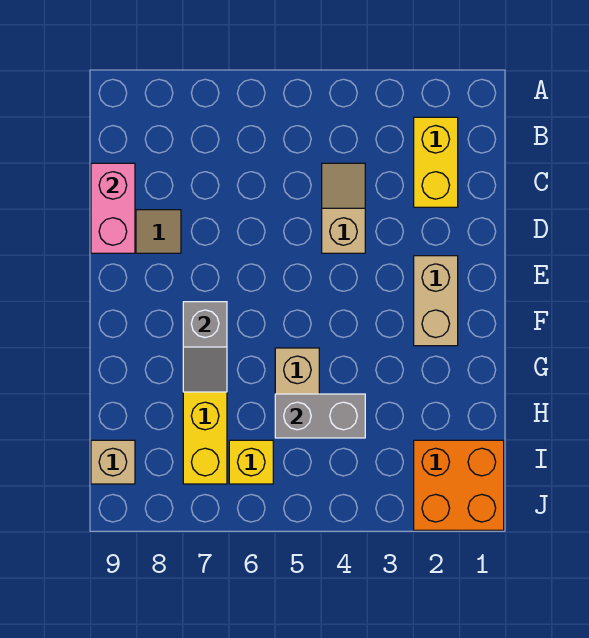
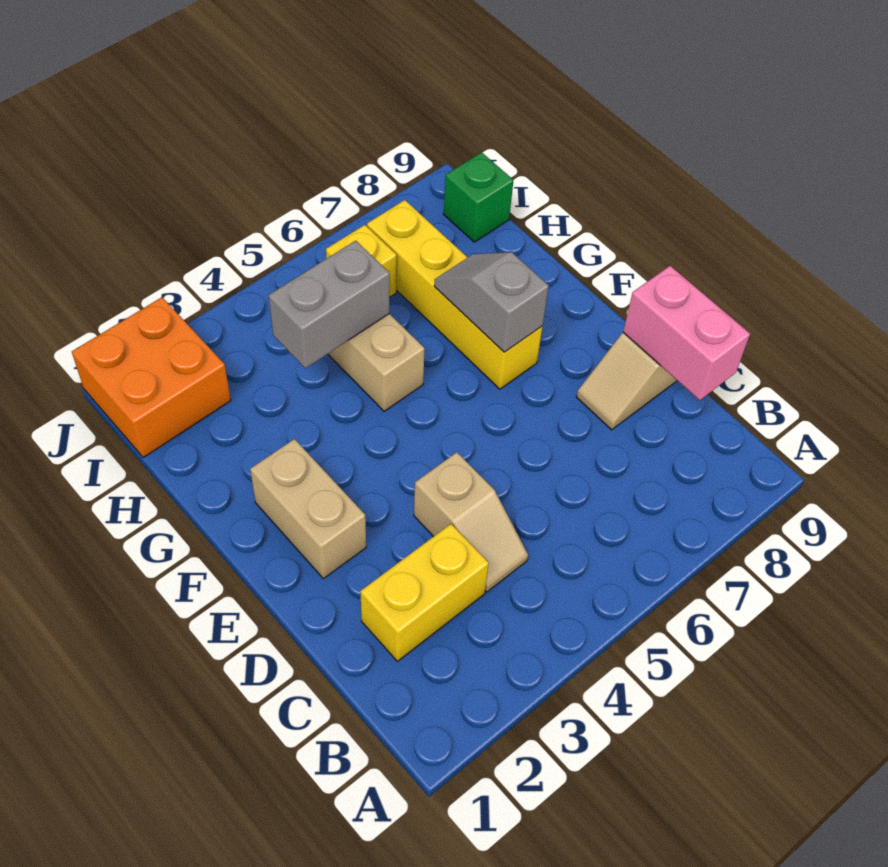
yellow brick B2:C2 level 1 -> yellow brick C2:C3 level 1
tan brick I9 level 1 -> green brick I9 level 1

